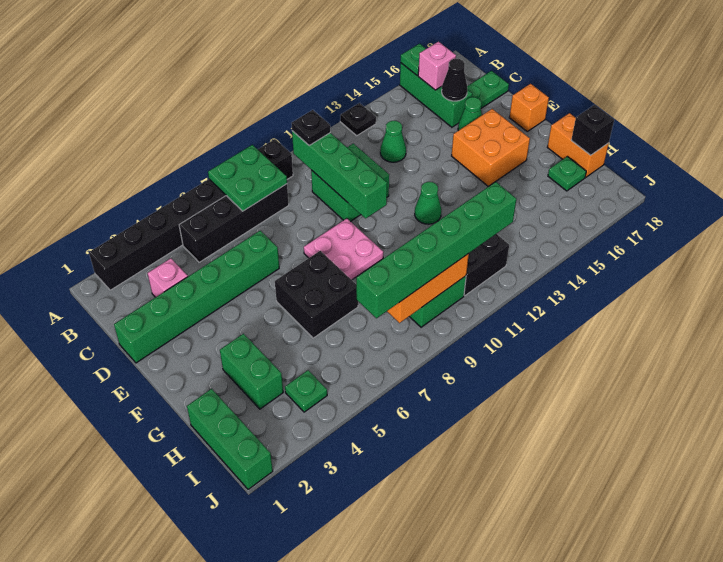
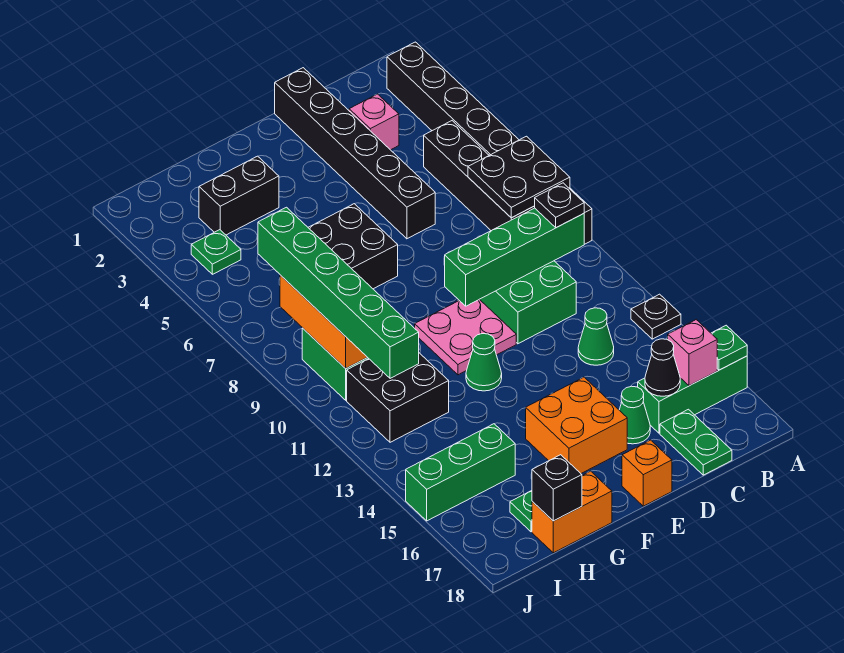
green plate A7:B8 level 2 -> black plate A7:B8 level 2
green brick D1:D6 level 1 -> black brick D1:D6 level 1
pink plate E8:F9 level 1 -> pink plate E10:F11 level 1
green brick G3:H3 level 1 -> black brick G3:H3 level 1
green brick H1:J1 level 1 -> green brick H15:J15 level 1

